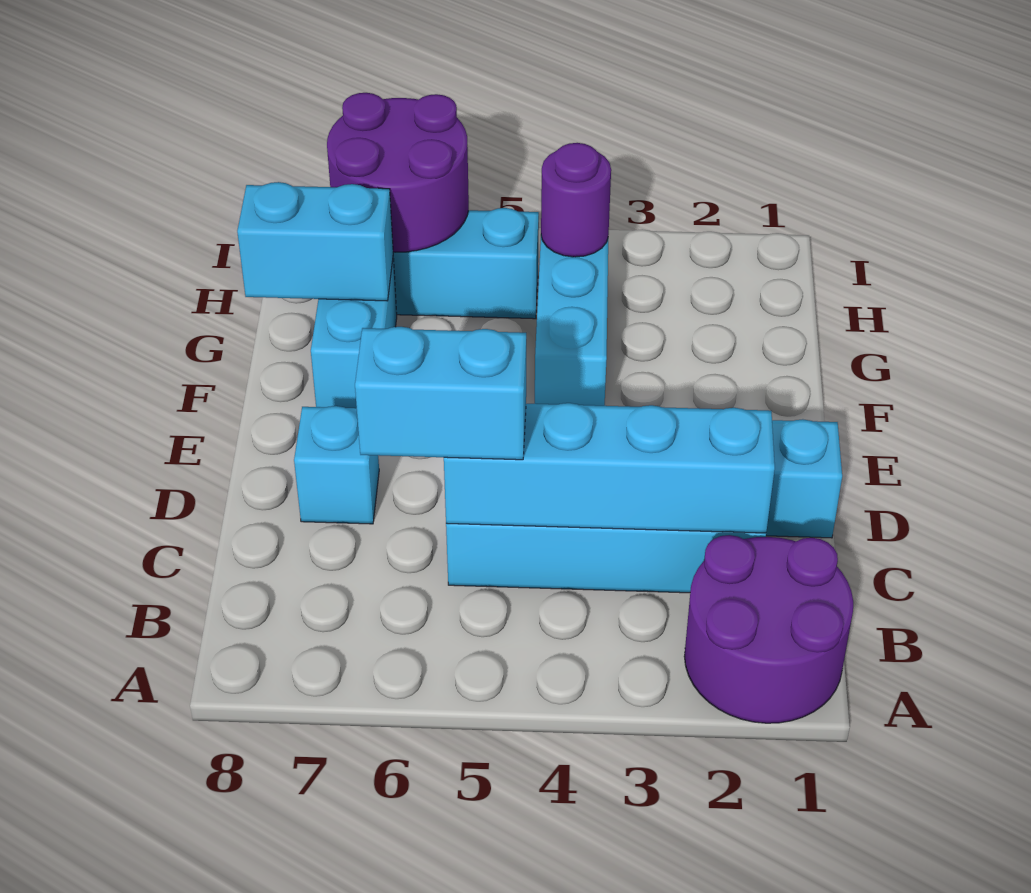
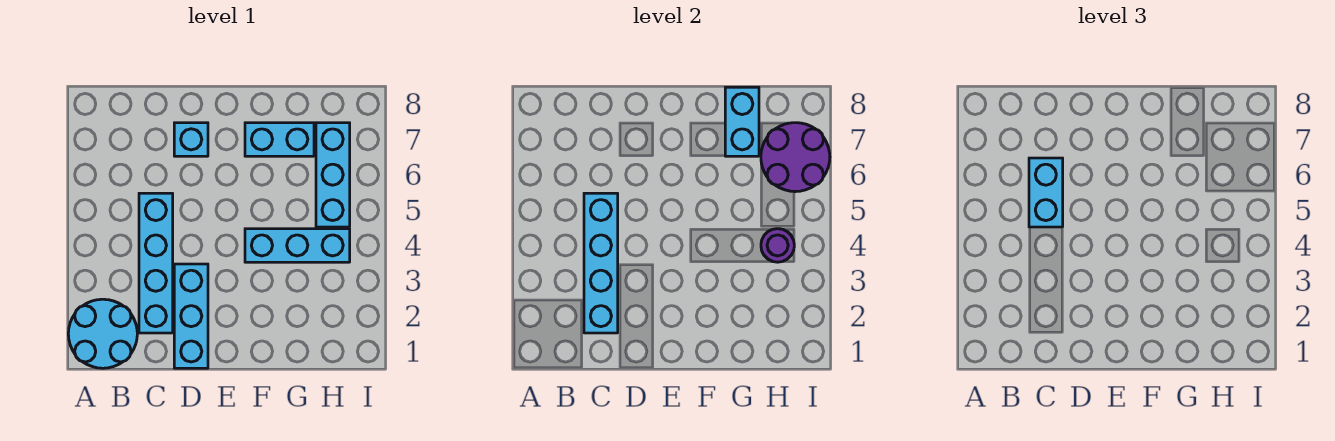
purple round brick A1:B2 level 1 -> cyan round brick A1:B2 level 1

